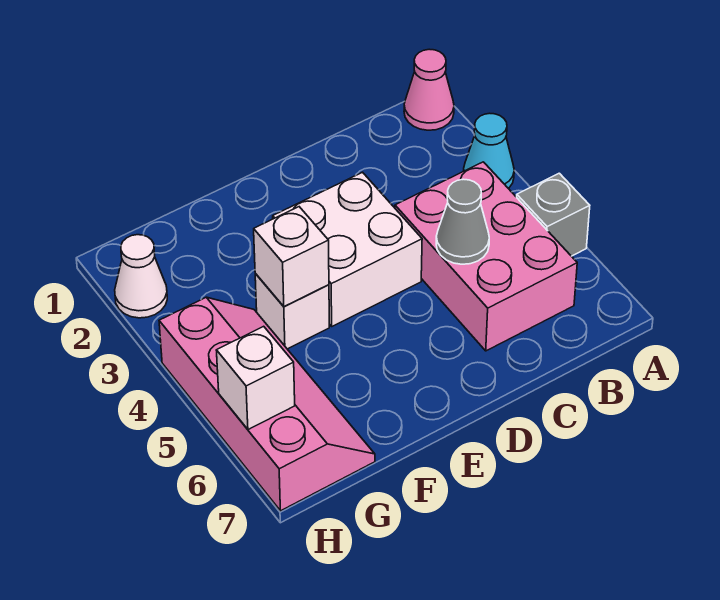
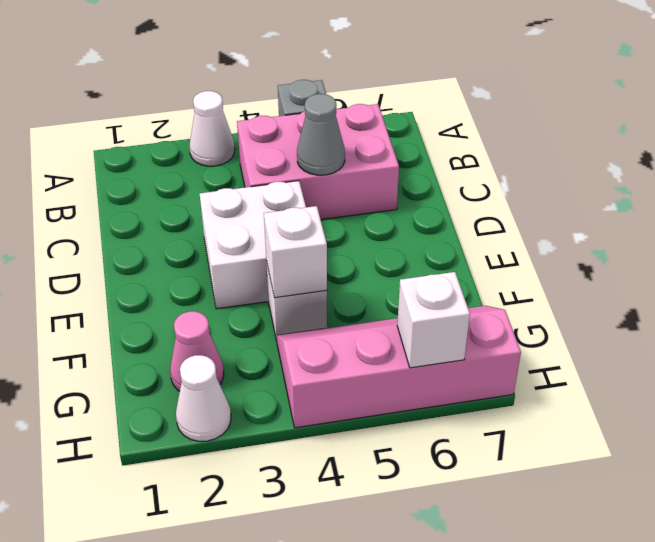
pink cone A1 level 1 -> pink cone G2 level 1
cyan cone A3 level 1 -> white cone A3 level 1

